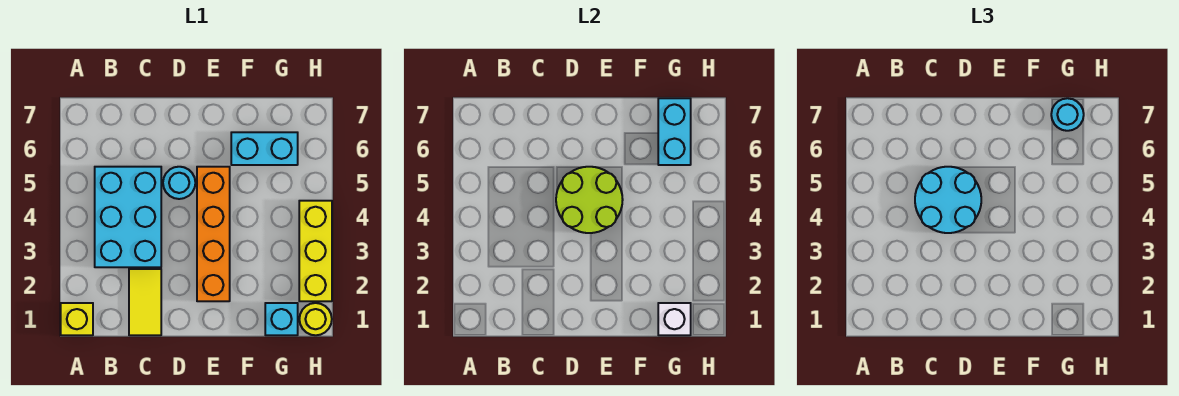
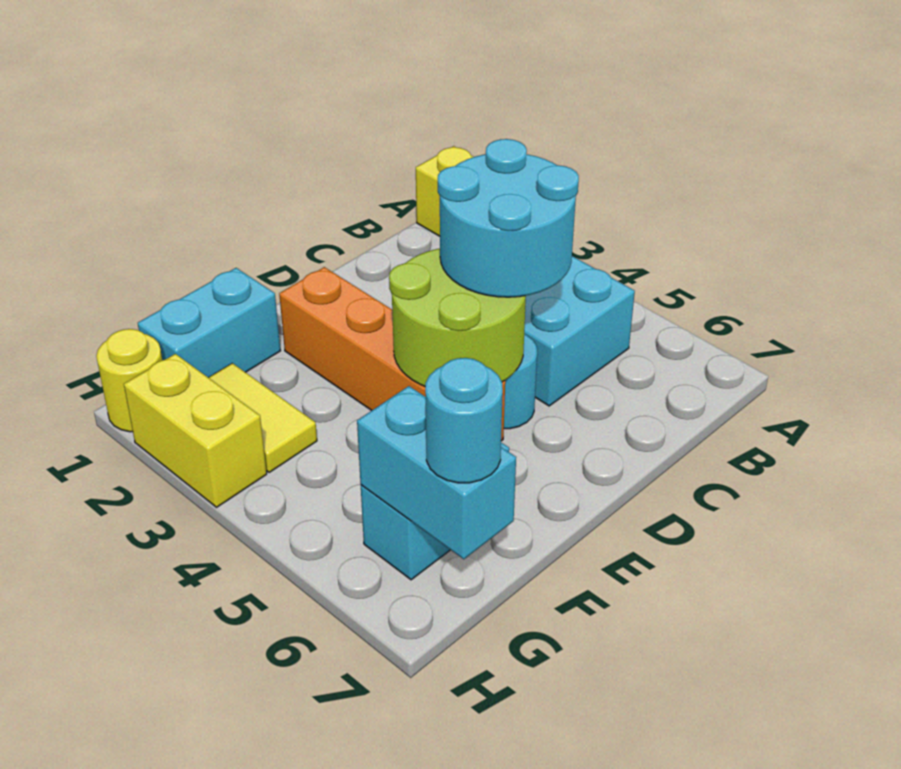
yellow tile C1:C2 level 1 -> yellow tile G2:G3 level 1
cyan brick G1 level 1 -> cyan brick F1:G1 level 1
white brick G1 level 2 -> none
yellow brick H2:H4 level 1 -> yellow brick H2:H3 level 1

